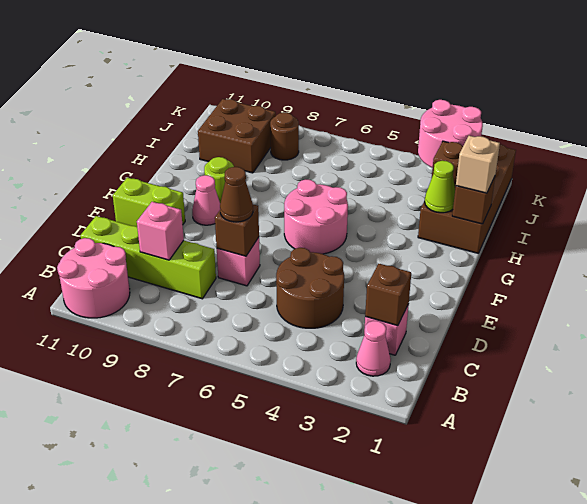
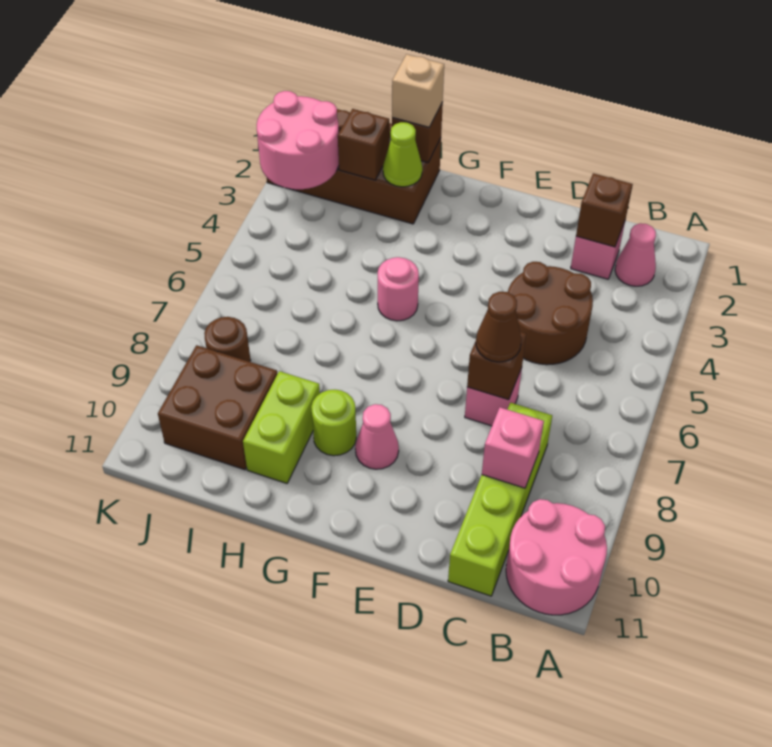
lime brick E10:E11 level 1 -> lime brick H9:H10 level 1
pink round brick F5:G6 level 1 -> pink round brick G5 level 1

